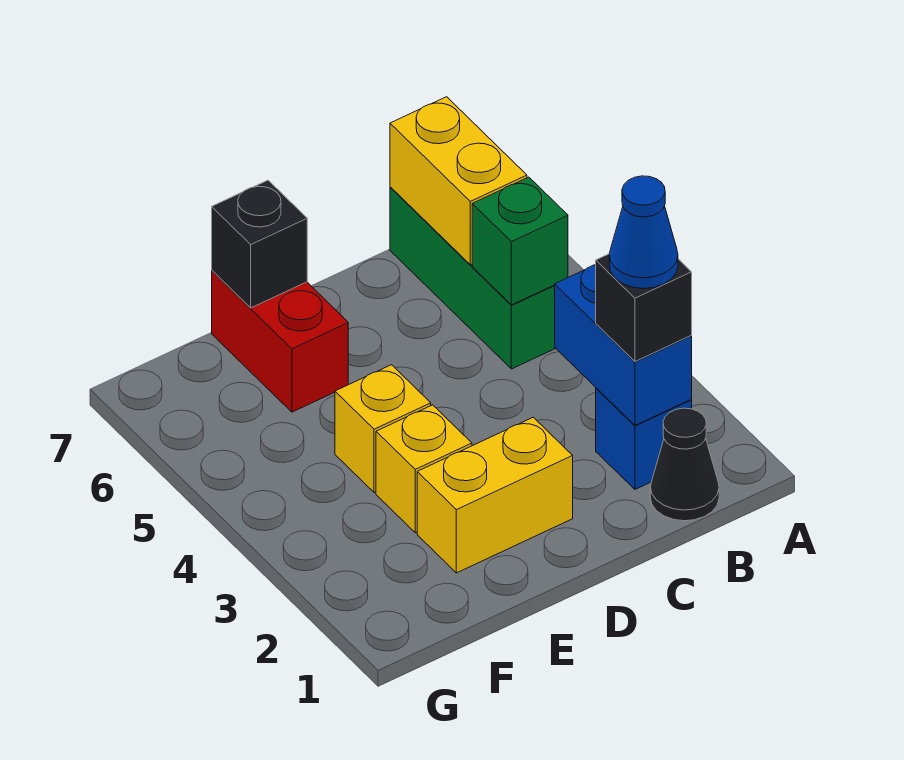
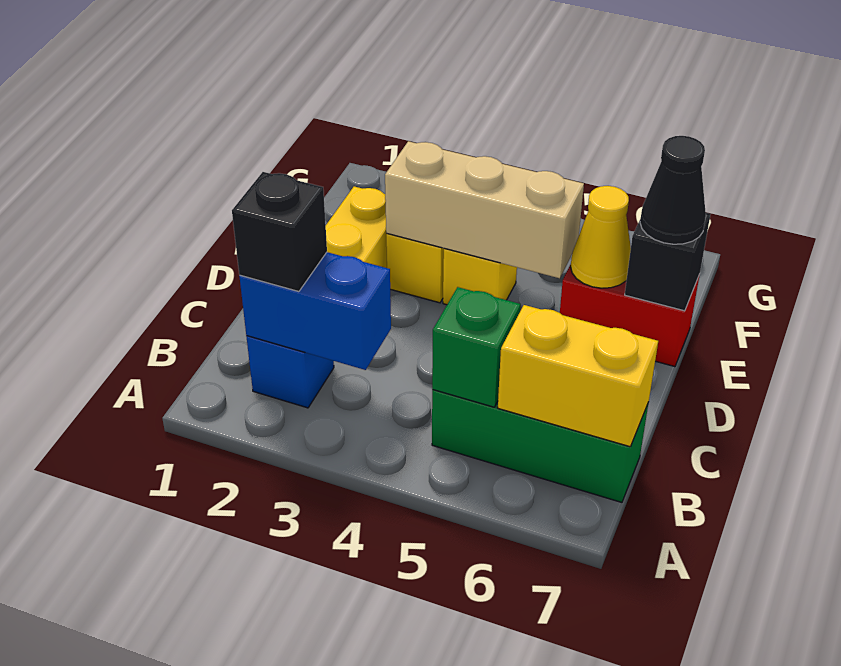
black cone B1 level 1 -> black cone E7 level 3
blue cone B2 level 4 -> none
none -> tan brick E3:E5 level 2
none -> yellow cone E6 level 2

